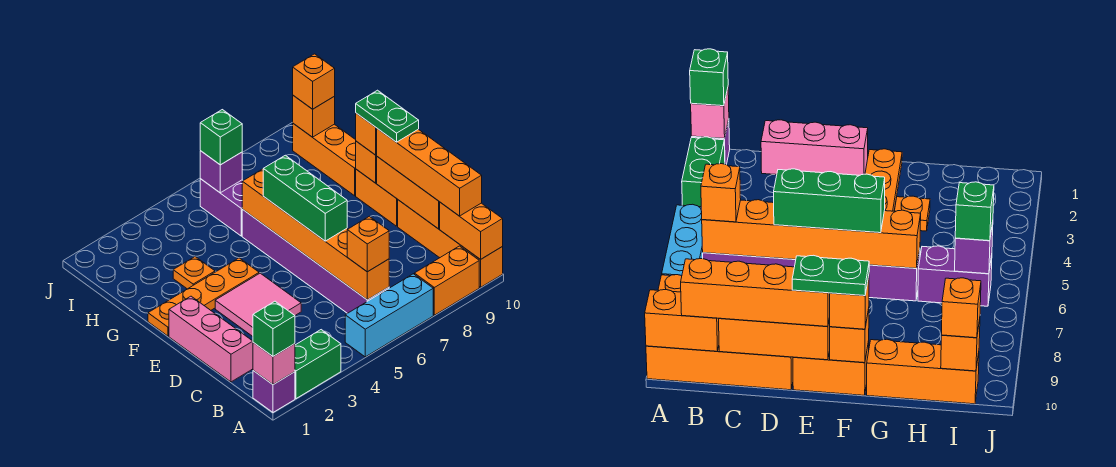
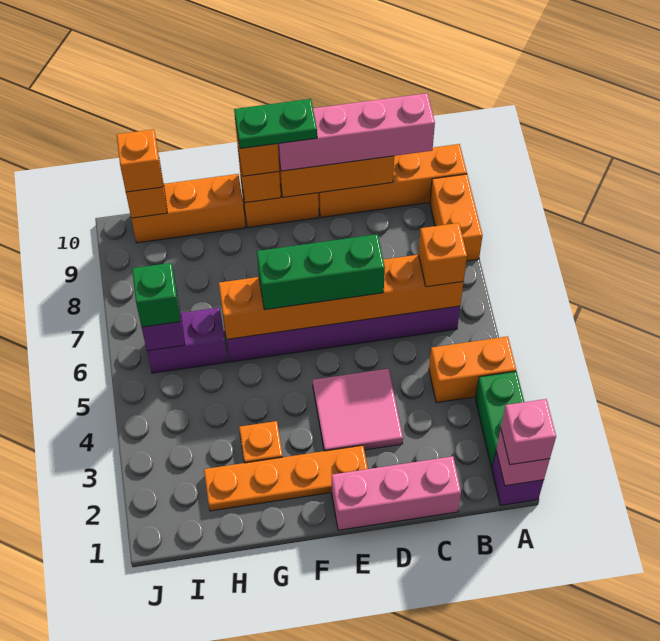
green brick A1 level 3 -> pink brick A1 level 3
cyan brick A5:A7 level 1 -> none
orange brick A10:B10 level 2 -> orange brick A4:B4 level 1
orange brick B10:E10 level 3 -> pink brick B10:E10 level 3
orange plate F1:F4 level 1 -> orange plate E2:H2 level 1

